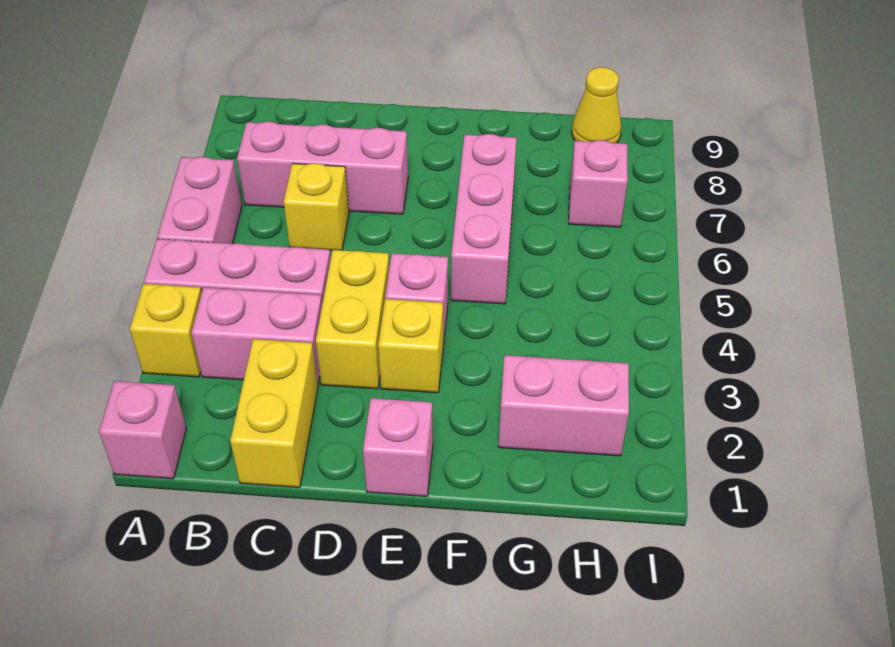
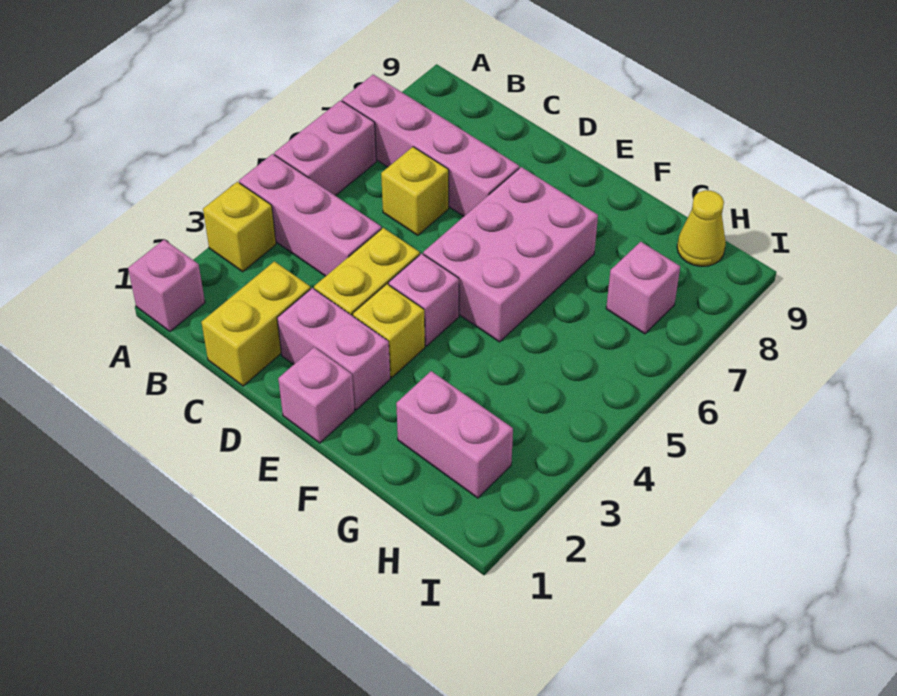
pink brick B3:C3 level 1 -> pink brick D2:E2 level 1
pink brick B7:D7 level 1 -> pink brick A7:D7 level 1
pink brick F5:F7 level 1 -> pink brick E5:F7 level 1

